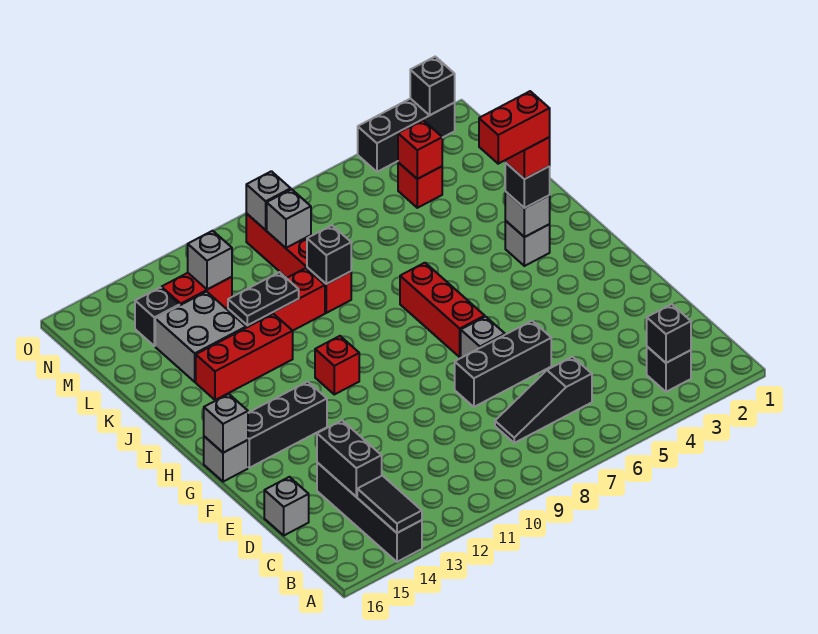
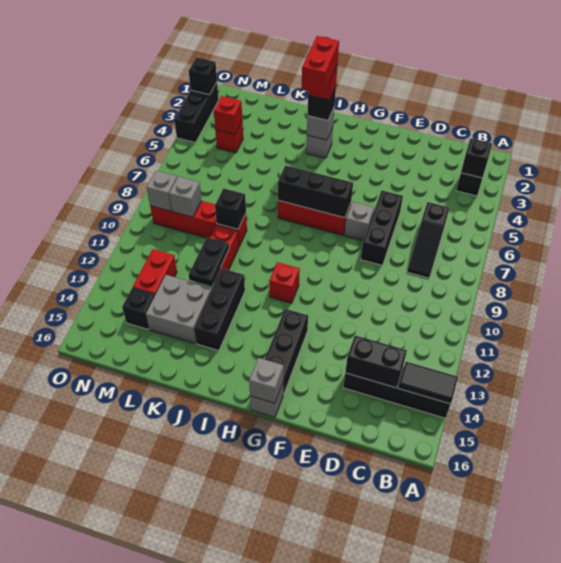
grey brick D16 level 1 -> none
none -> black brick G7:I7 level 2
red brick J12:J14 level 1 -> black brick J12:J14 level 1
grey brick M12 level 2 -> none

